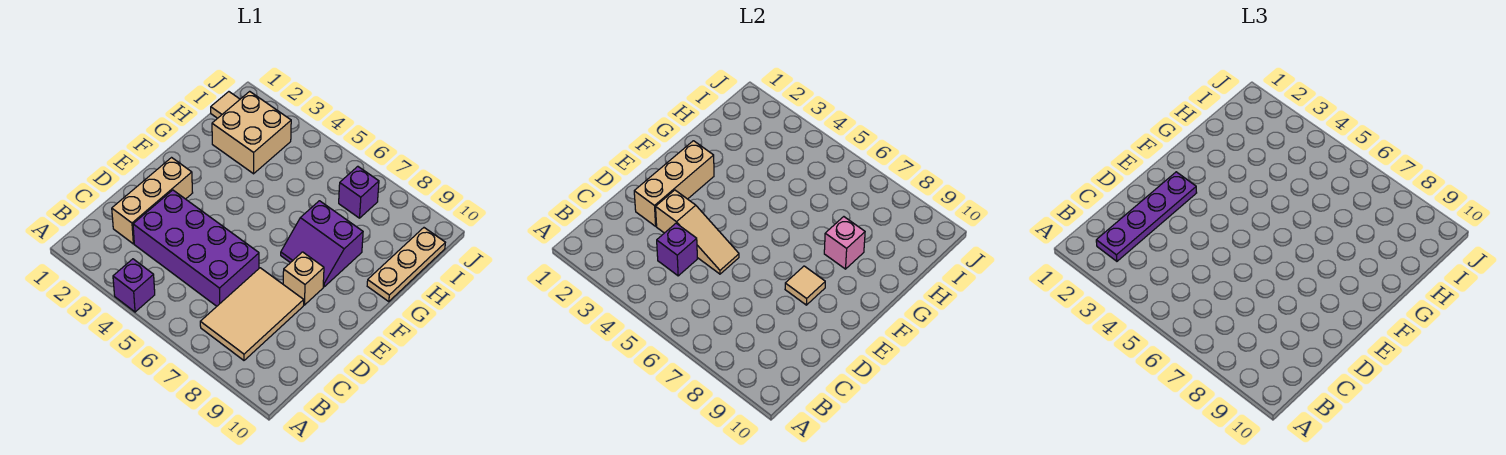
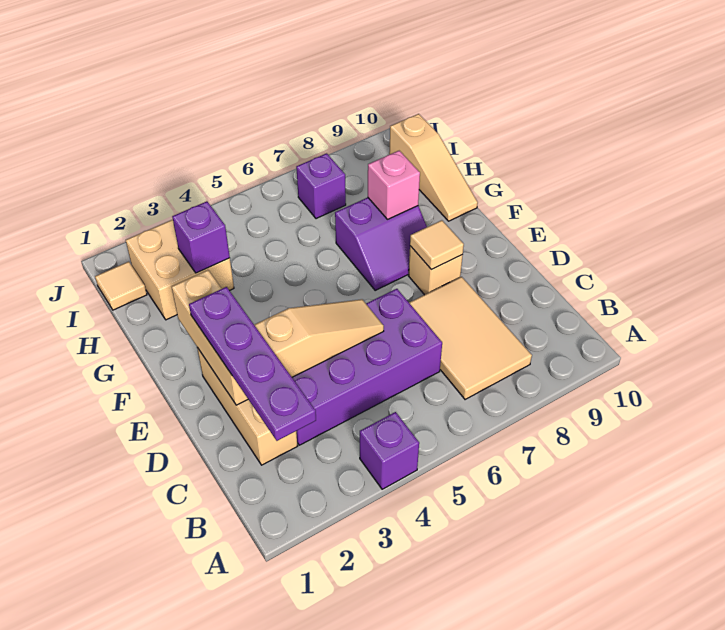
purple brick C4 level 2 -> purple brick H3 level 2
tan plate G10:I10 level 1 -> tan slope G10:I10 level 1 top I

